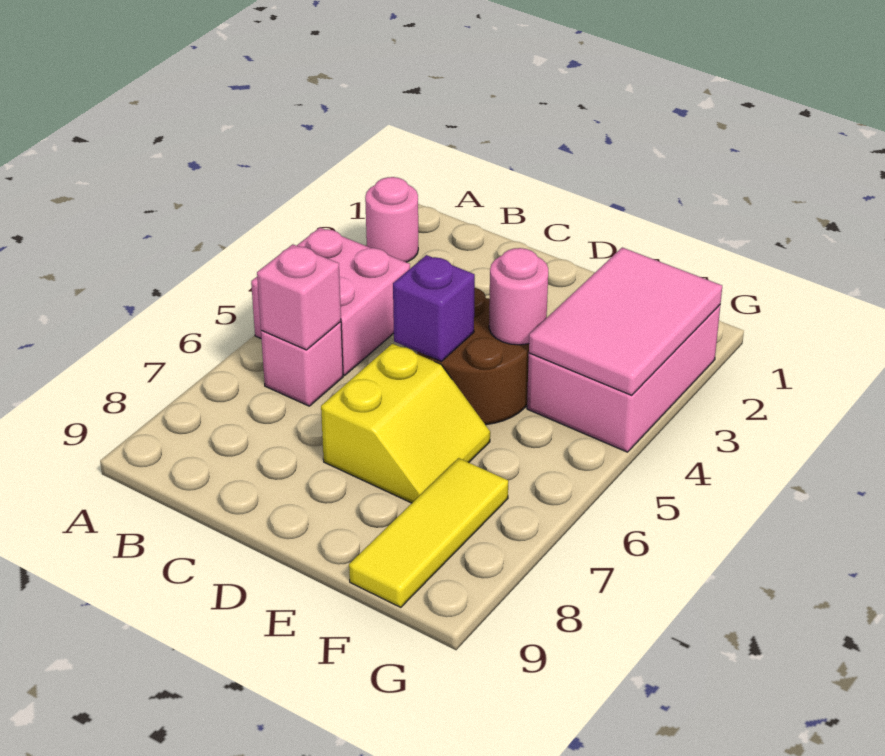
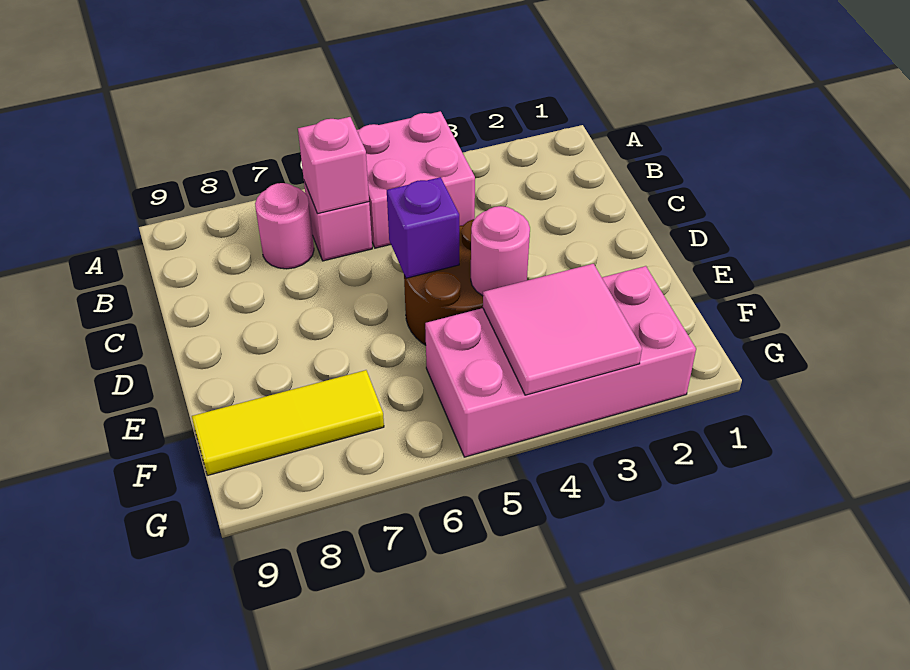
pink round brick A2 level 1 -> pink round brick B7 level 1
yellow slope D6:E7 level 1 top D -> none
pink brick F2:G4 level 1 -> pink brick F2:G5 level 1
pink tile F2:G4 level 2 -> pink tile F3:G4 level 2

